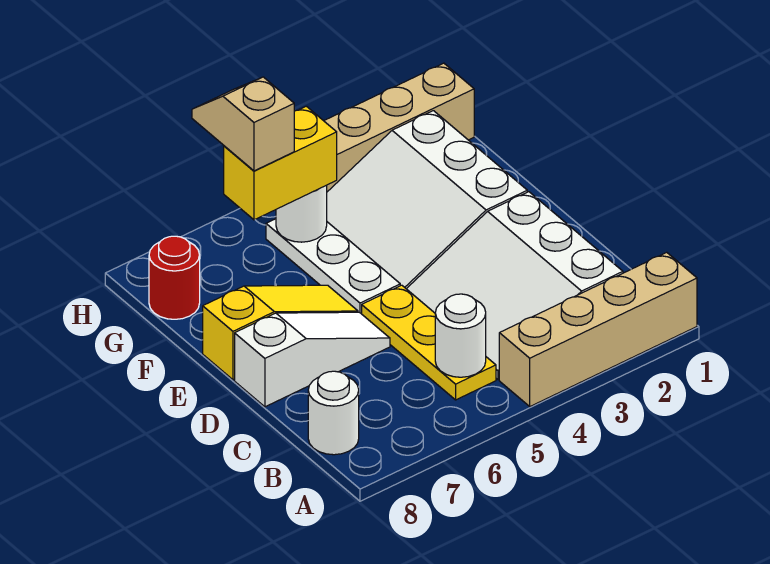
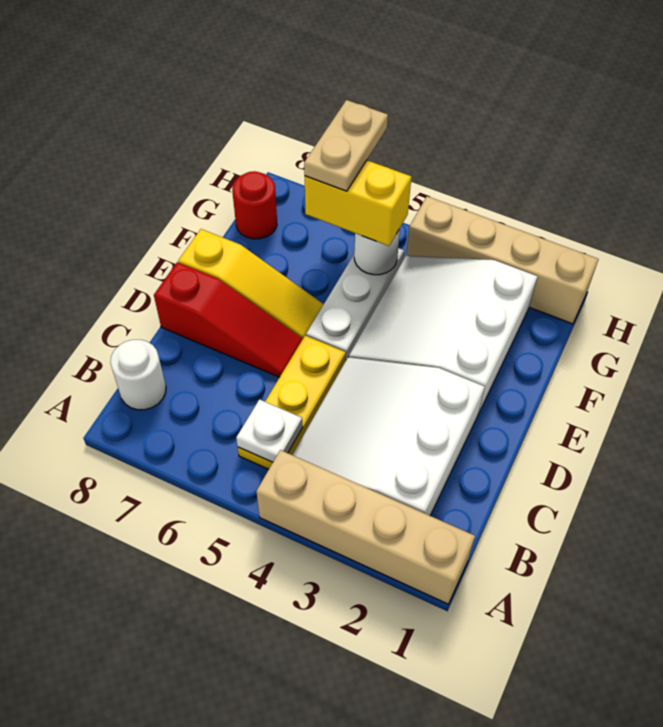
white round brick B5 level 2 -> white plate B5 level 2
white slope D6:D8 level 1 top 8 -> red slope D6:D8 level 1 top 8
tan slope G6:H6 level 4 top G -> tan plate G6:H6 level 4

